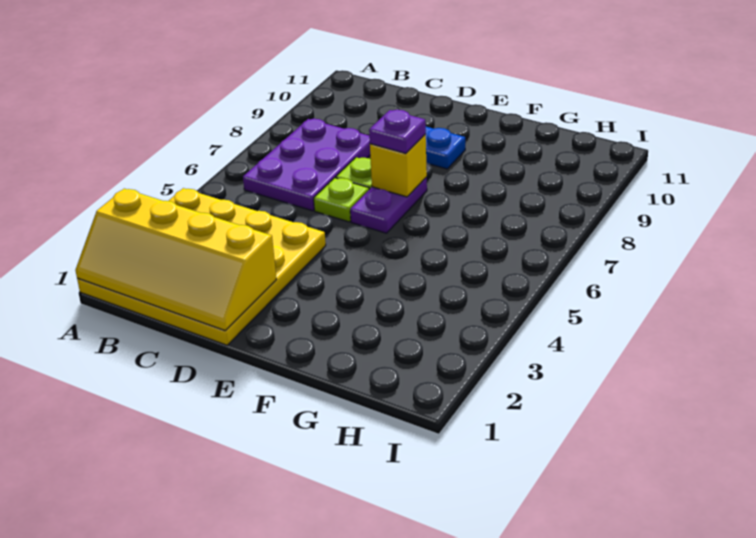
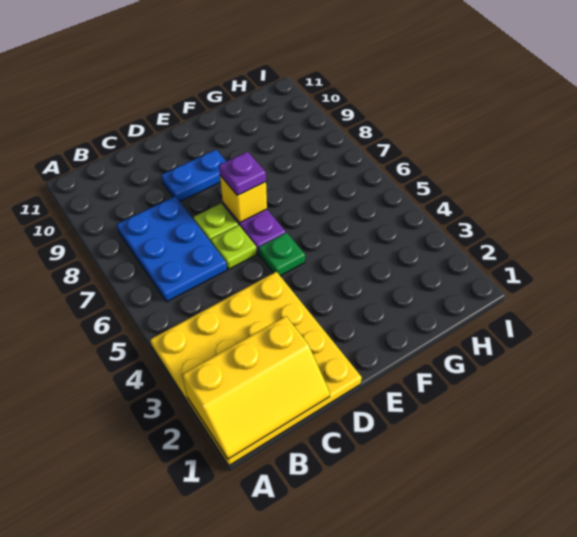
yellow slope A1:D2 level 2 top 2 -> yellow slope A1:C2 level 2 top 2
purple plate B6:C8 level 1 -> blue plate B6:C8 level 1
none -> green plate E5 level 1

